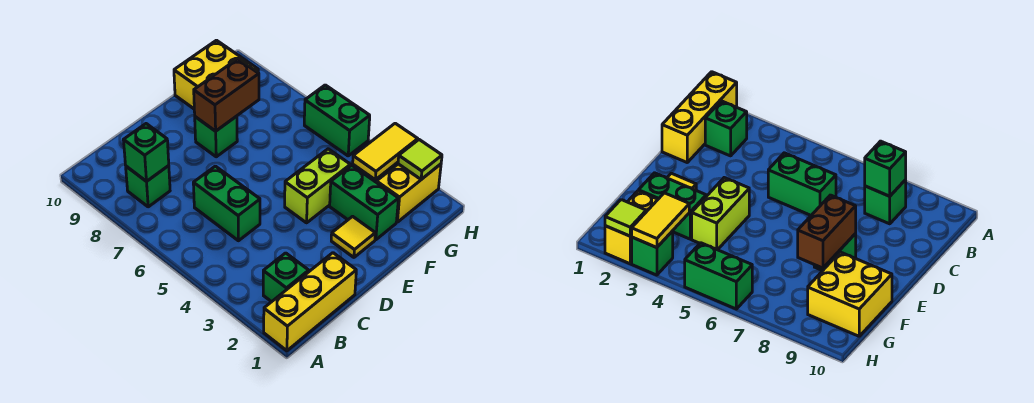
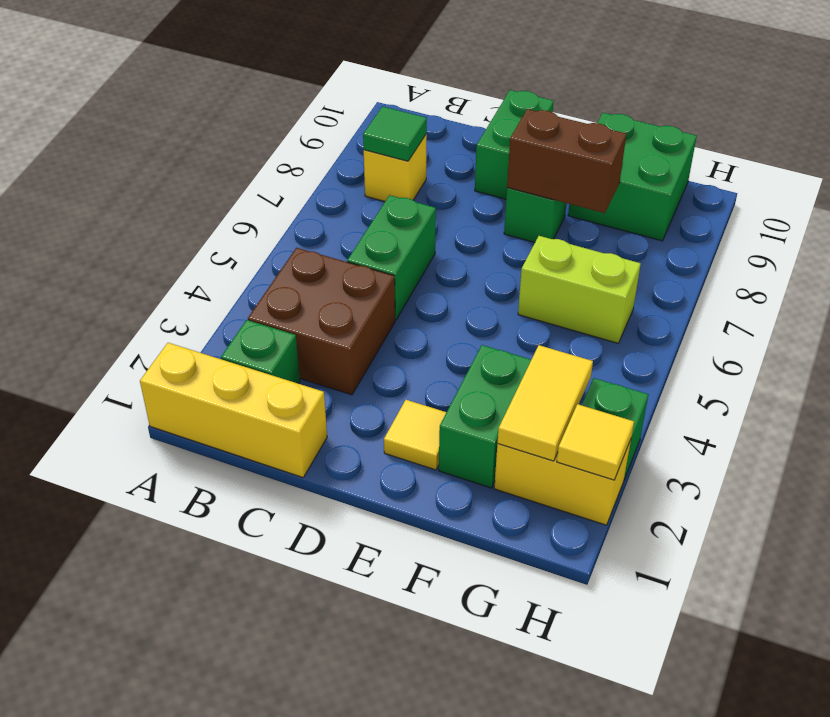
none -> brown brick B3:C4 level 1
green brick B8 level 1 -> yellow brick B8 level 1
green brick B8 level 2 -> green tile B8 level 2
lime brick E4:F4 level 1 -> lime brick F6:G6 level 1
yellow brick F9:G10 level 1 -> green brick F9:G10 level 1
yellow tile G3:H3 level 2 -> yellow tile G2:G3 level 2
lime tile H2 level 2 -> yellow tile H2 level 2
green brick H5:H6 level 1 -> green brick D9:D10 level 1

